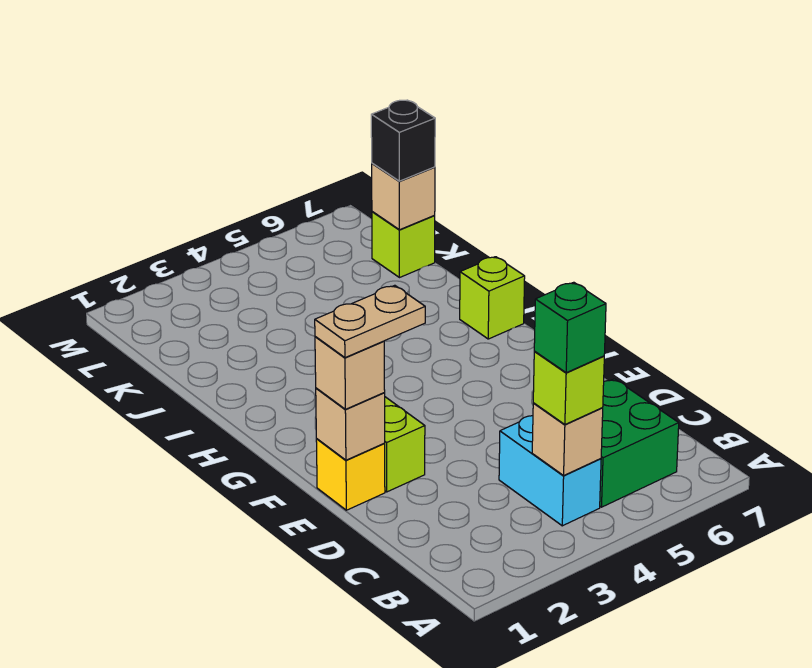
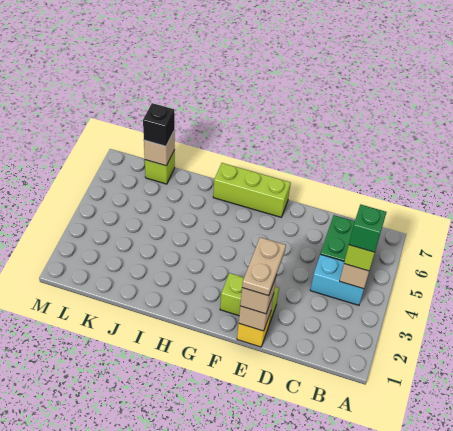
lime brick H7 level 1 -> lime brick F7:H7 level 1

